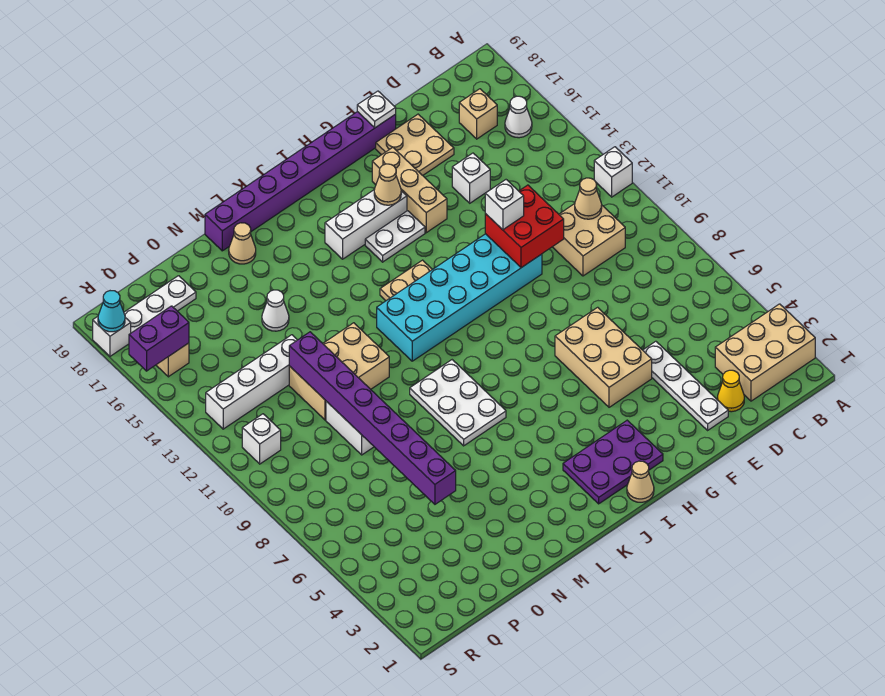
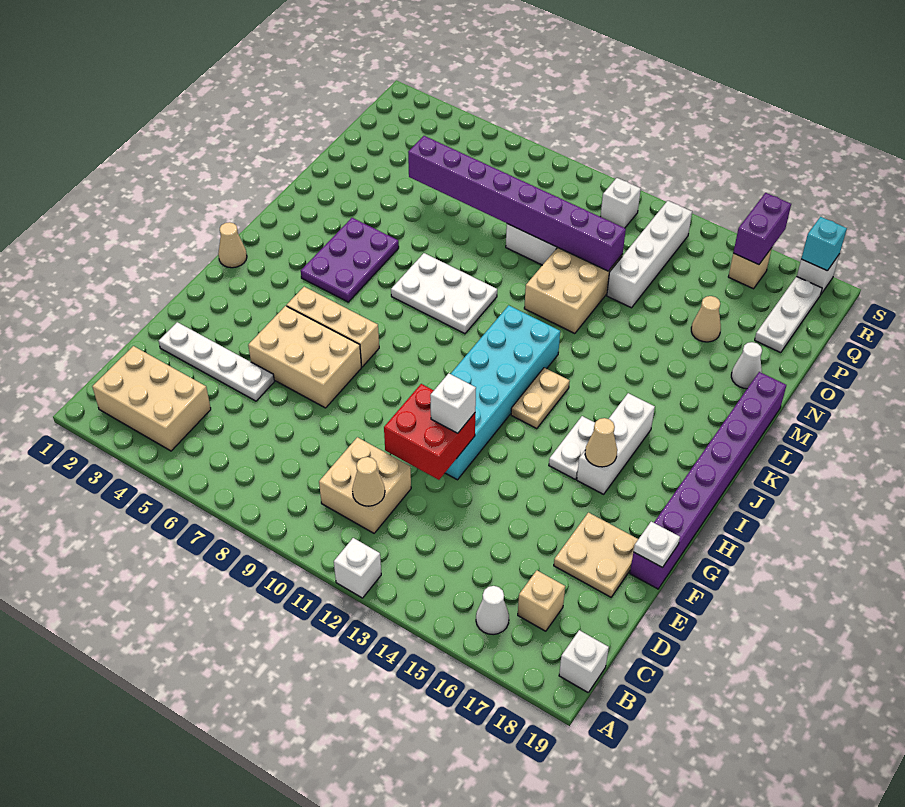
tan brick A2:C3 level 1 -> tan brick B2:C4 level 1
yellow cone D2 level 1 -> none
white brick E15 level 1 -> white brick B19 level 1
tan brick G15:G17 level 1 -> tan brick H5:H7 level 1
purple plate H2:J3 level 1 -> purple plate J4:L5 level 1
tan cone M18 level 1 -> tan cone O16 level 1
white cone N15 level 1 -> white cone N18 level 1
cyan cone S18 level 2 -> cyan brick S18 level 2

